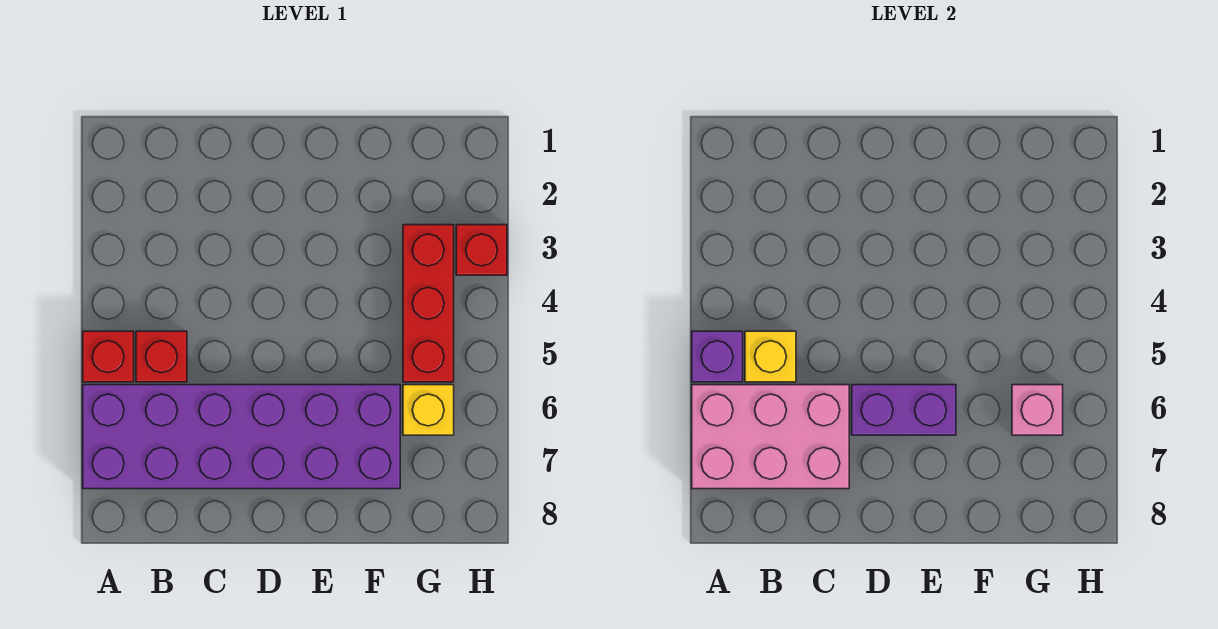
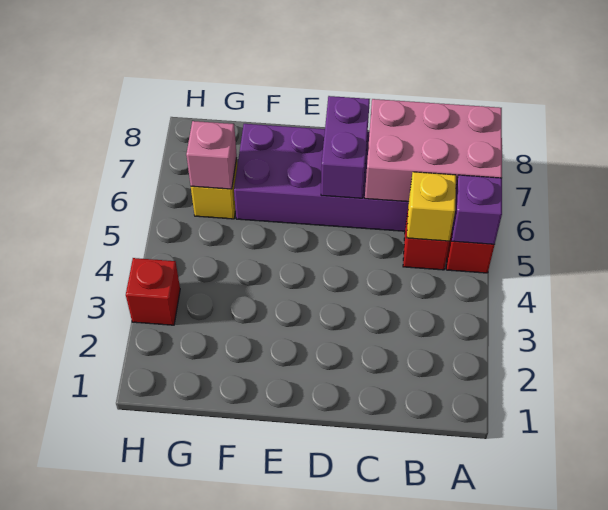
purple brick D6:E6 level 2 -> purple brick D6:D7 level 2
red brick G3:G5 level 1 -> none

